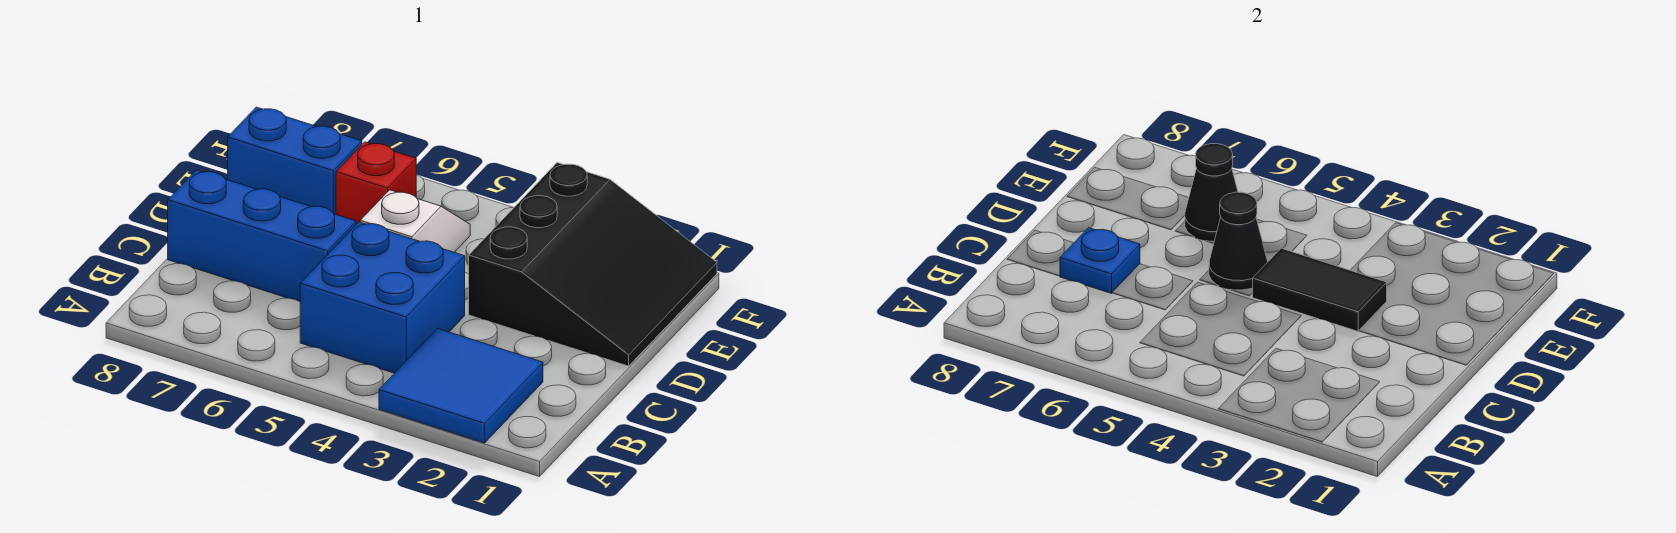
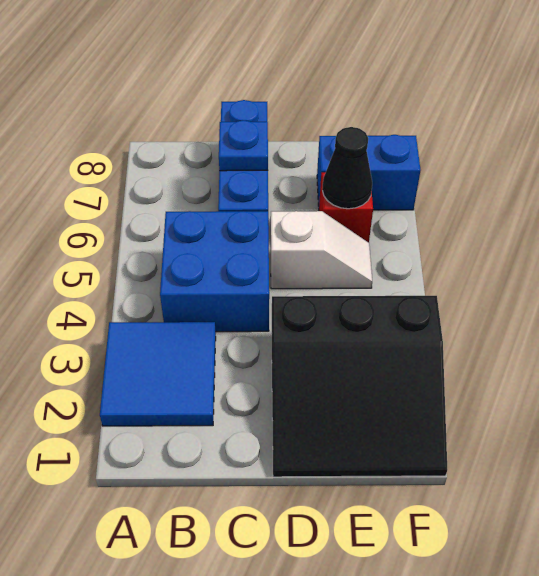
black tile D3:D4 level 2 -> none
black cone D5 level 2 -> none
blue brick E7:E8 level 1 -> blue brick E7:F7 level 1

